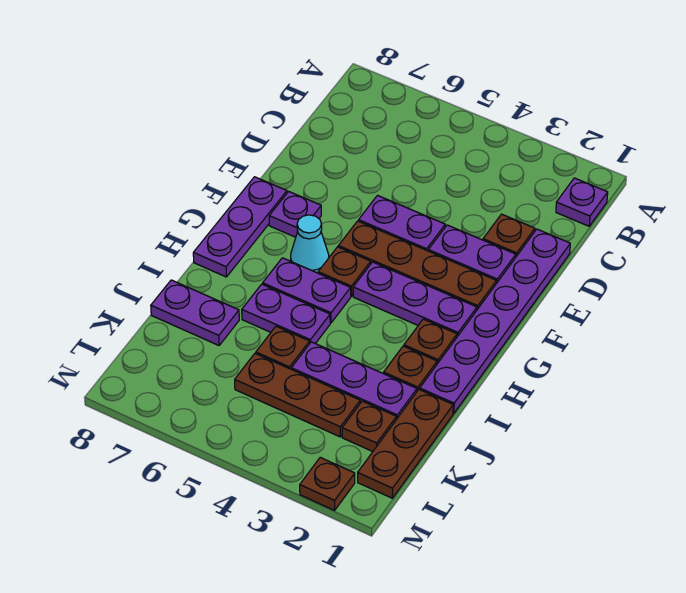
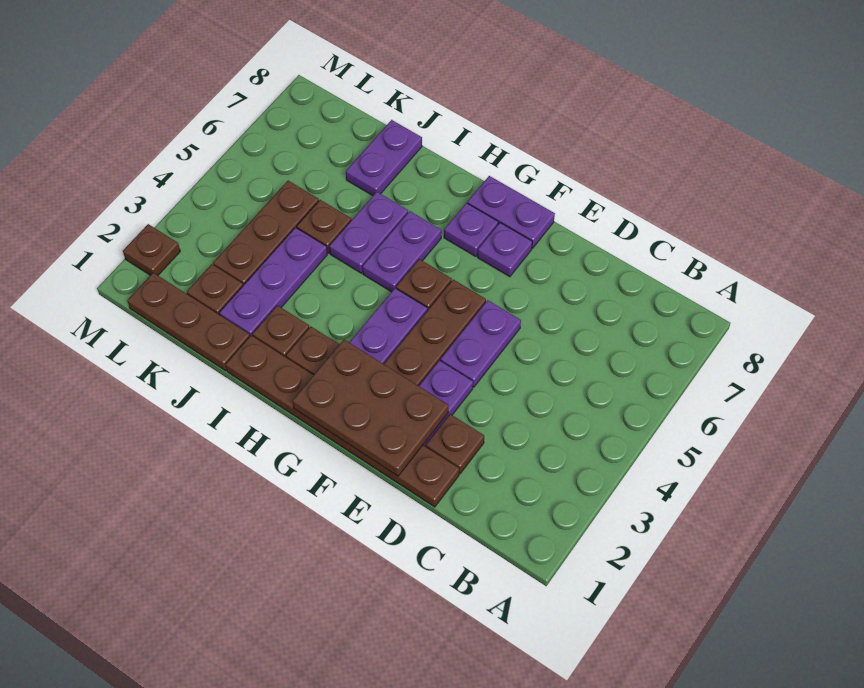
purple plate B1 level 1 -> purple plate G7 level 1
purple plate D1:I1 level 1 -> brown plate D1:I1 level 1
none -> brown plate E1:G2 level 2
purple plate F8:H8 level 1 -> purple plate F8:G8 level 1
cyan cone G6 level 1 -> none

